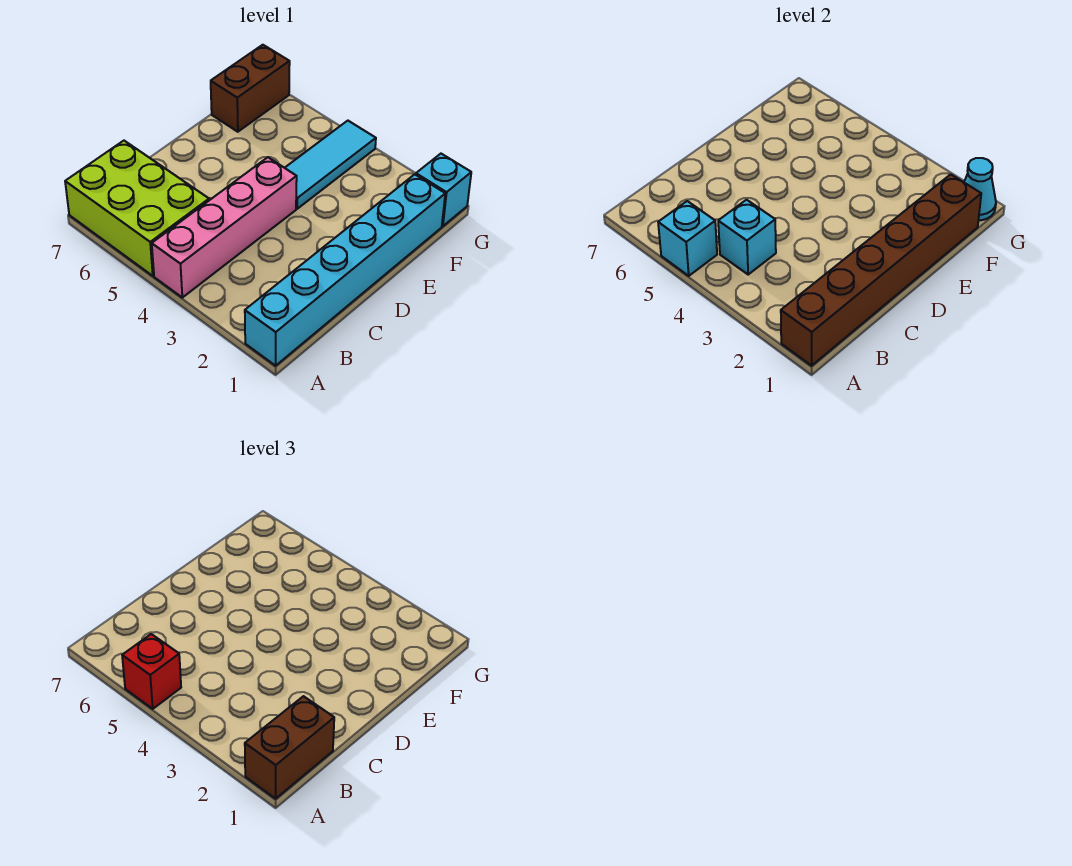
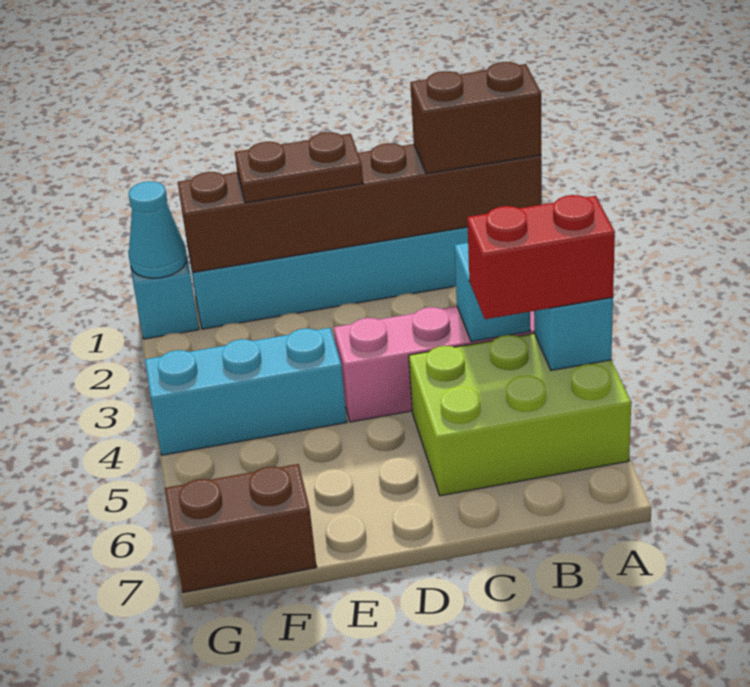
lime brick A5:B7 level 1 -> lime brick A5:C6 level 1
red brick A5 level 3 -> red brick A5:B5 level 3
none -> brown plate D1:E1 level 3
cyan tile E4:G4 level 1 -> cyan brick E4:G4 level 1

